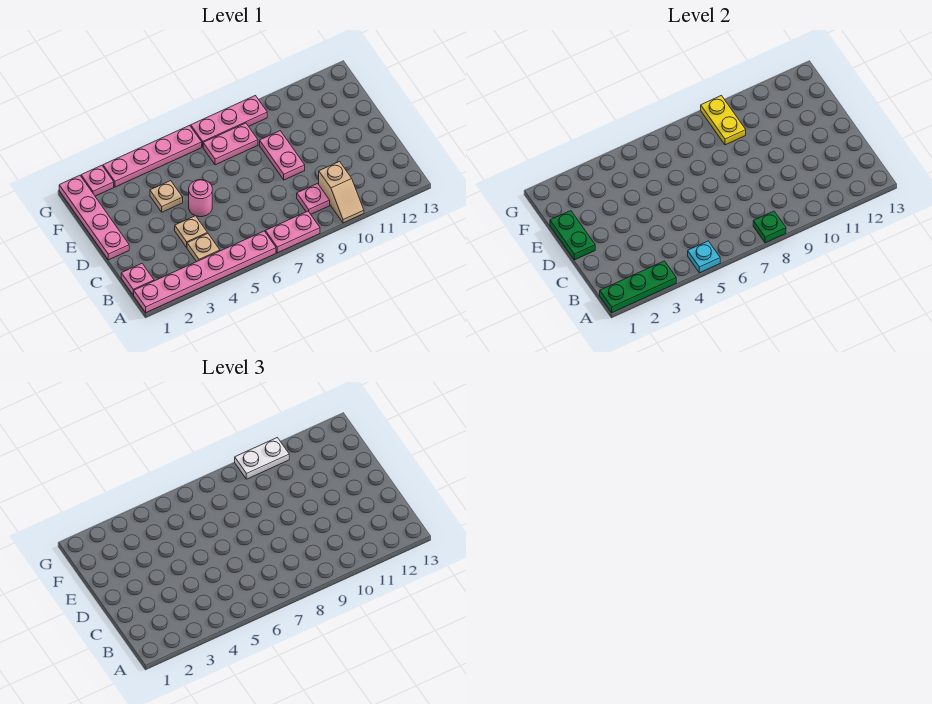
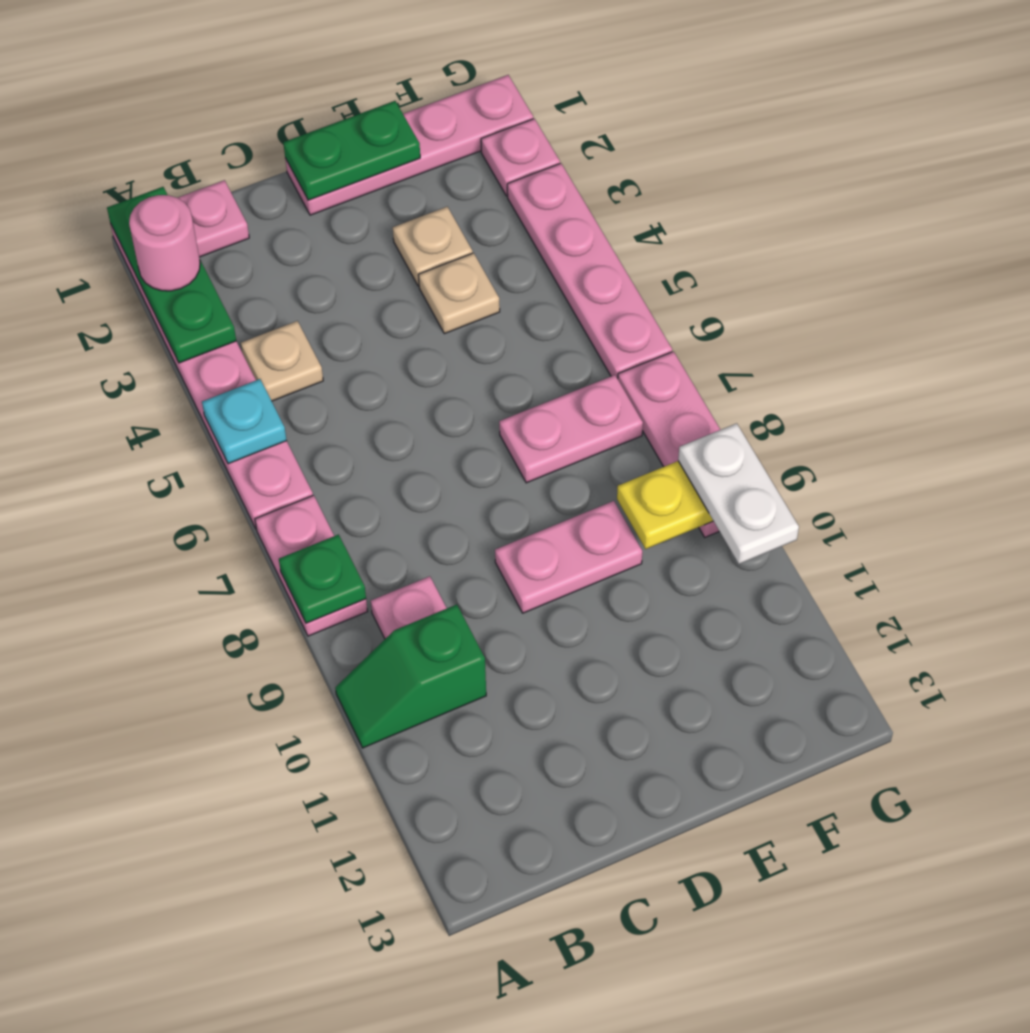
tan slope A10:B10 level 1 top B -> green slope A10:B10 level 1 top B
tan plate C4 level 1 -> tan plate E3 level 1
pink round brick D5 level 1 -> pink round brick A2 level 3
pink plate F7:F8 level 1 -> pink plate E7:F7 level 1

